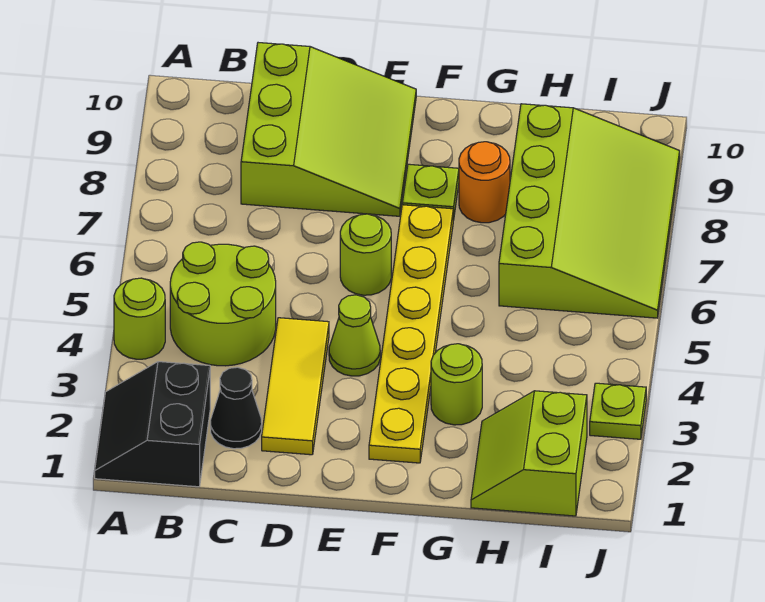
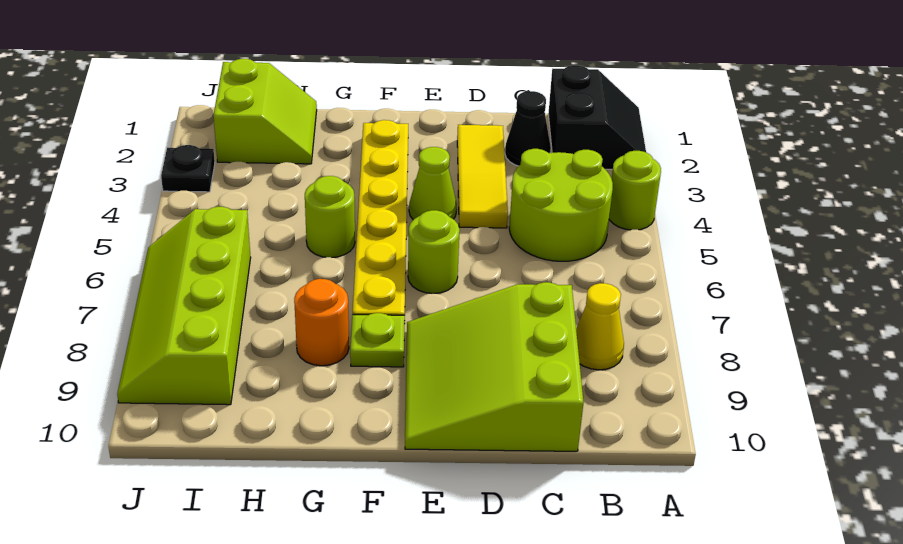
none -> yellow cone B8 level 1
lime round brick G3 level 1 -> lime round brick G5 level 1
lime slope H6:J9 level 1 top H -> lime slope I6:J9 level 1 top I
lime plate J3 level 1 -> black plate J3 level 1

